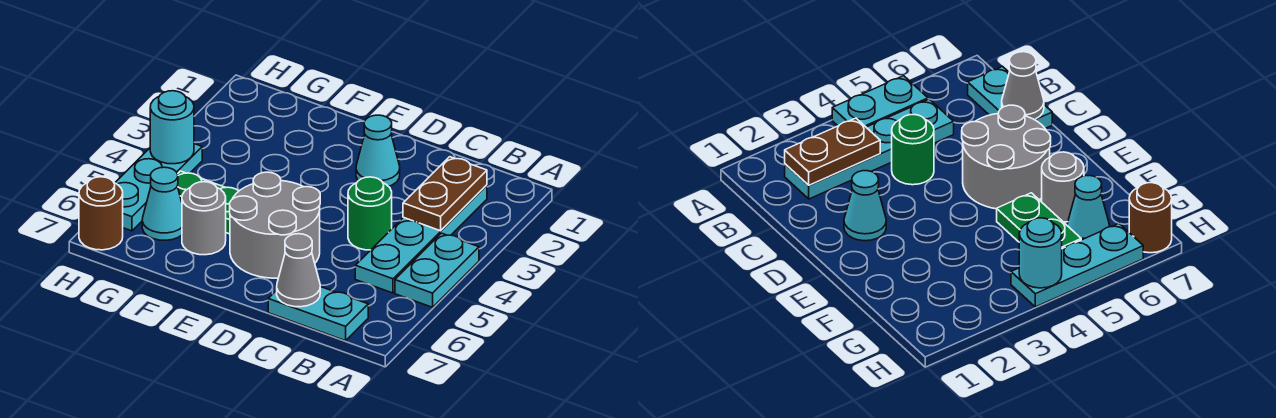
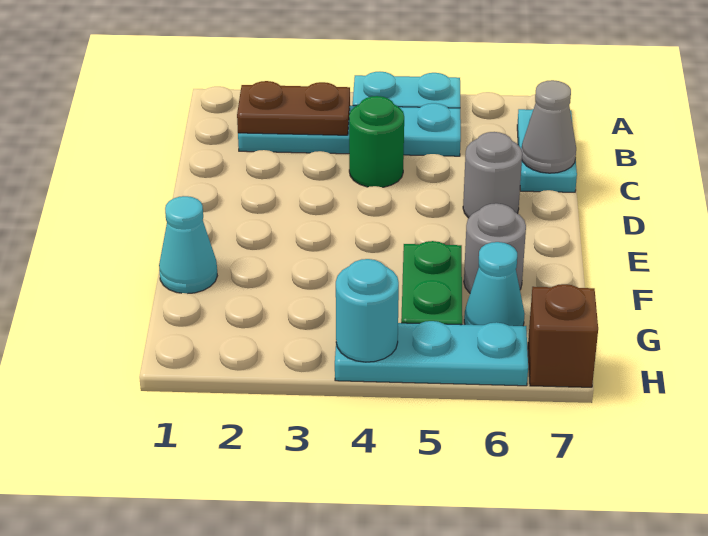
cyan cone D2 level 1 -> cyan cone F1 level 1
grey round brick D5:E6 level 1 -> grey round brick D6 level 1
brown round brick H7 level 1 -> brown brick H7 level 1

